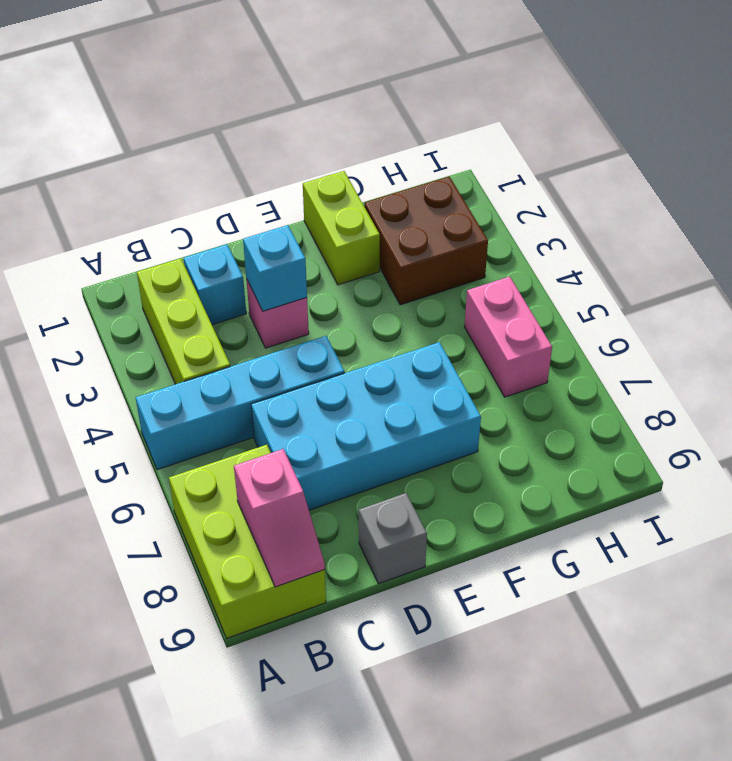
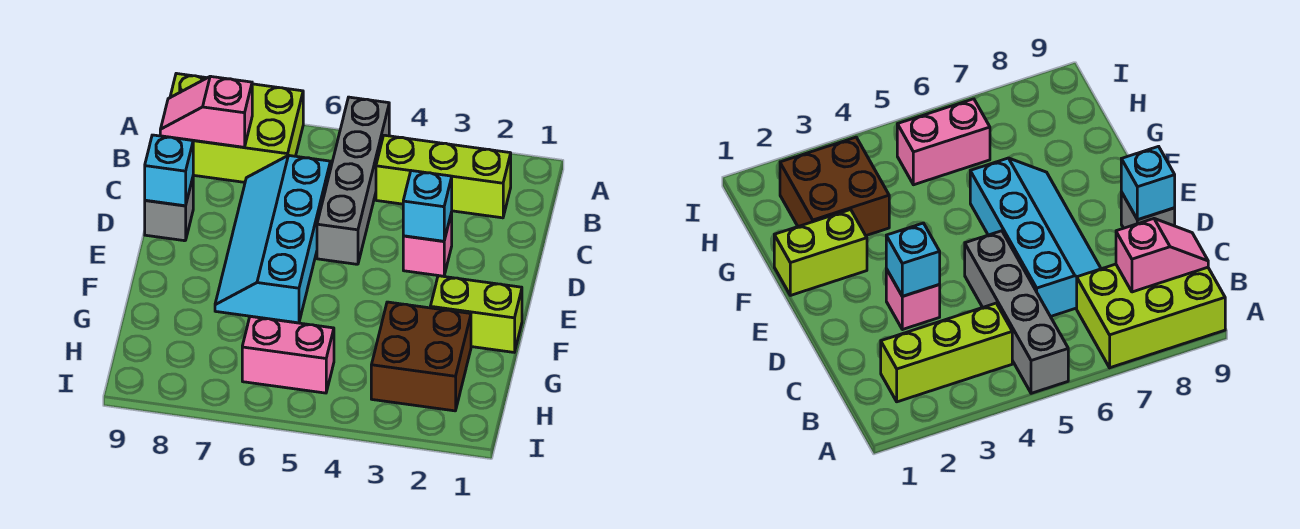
cyan brick A5:D5 level 1 -> grey brick A5:D5 level 1
cyan brick C2 level 1 -> cyan brick D9 level 2
cyan brick C6:F7 level 1 -> cyan slope C6:F7 level 1 top 6

